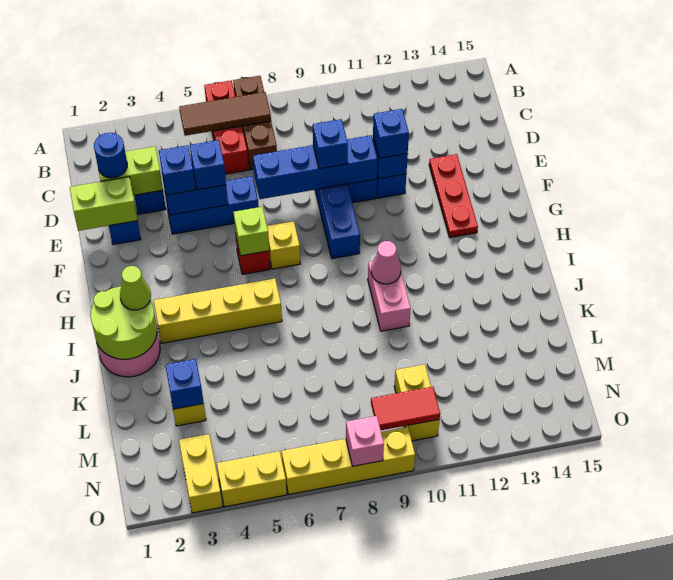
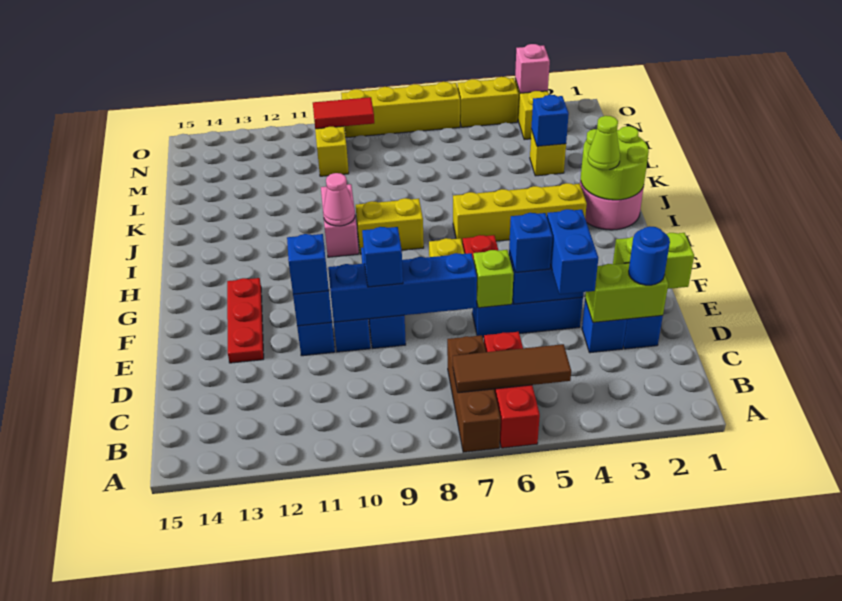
blue brick E4 level 3 -> blue brick D4:E4 level 3
lime brick G6 level 2 -> lime brick E6 level 2
none -> yellow brick I8:I9 level 1
pink brick O8 level 2 -> pink brick O3 level 2

